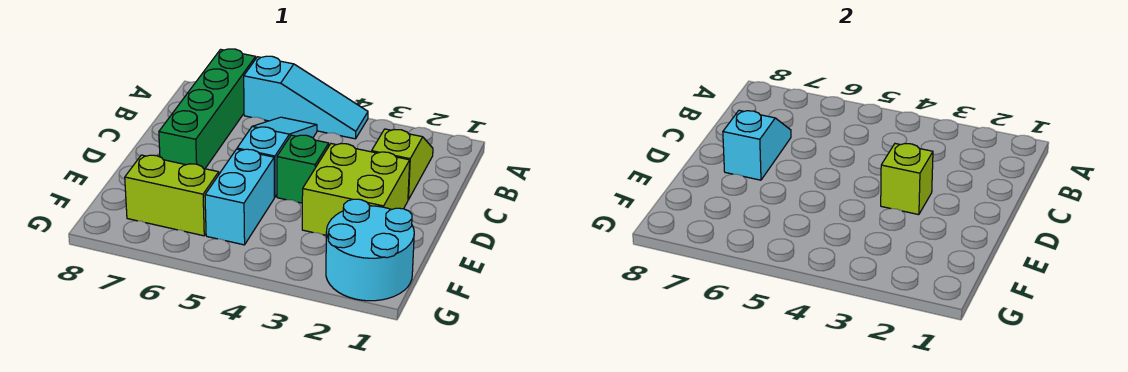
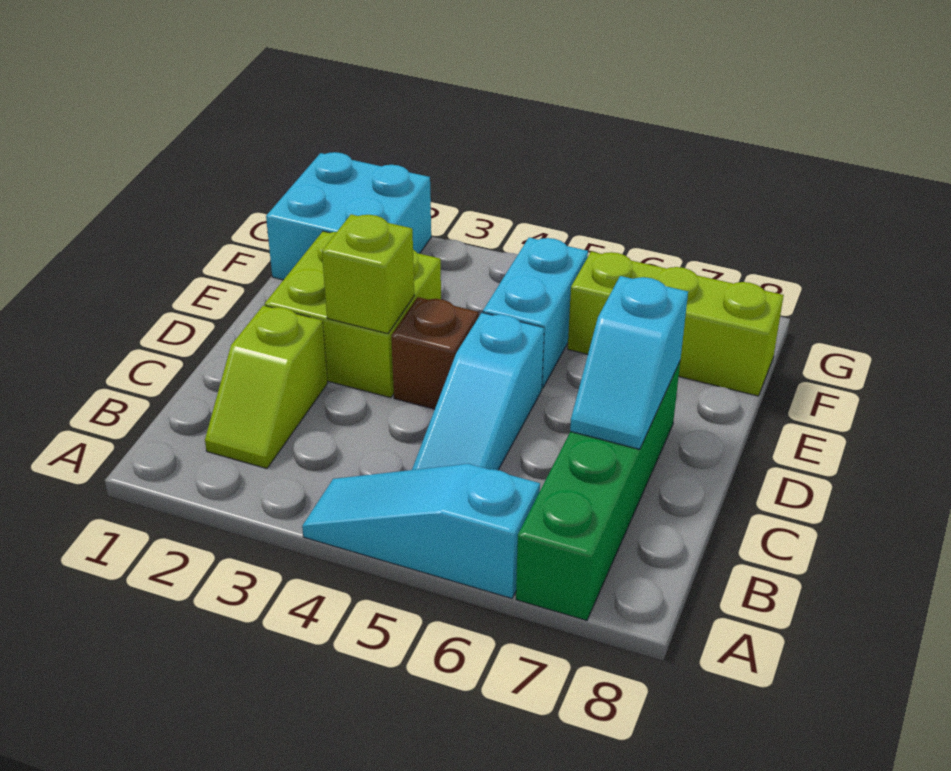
green brick D4 level 1 -> brown brick D4 level 1
cyan round brick F1:G2 level 1 -> cyan brick F1:G2 level 1
lime brick F6:F7 level 1 -> lime brick F6:F8 level 1

